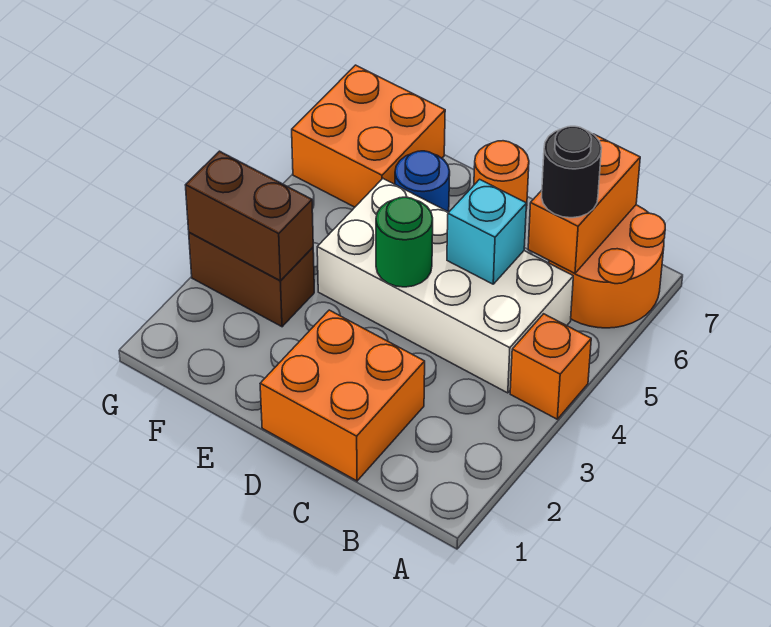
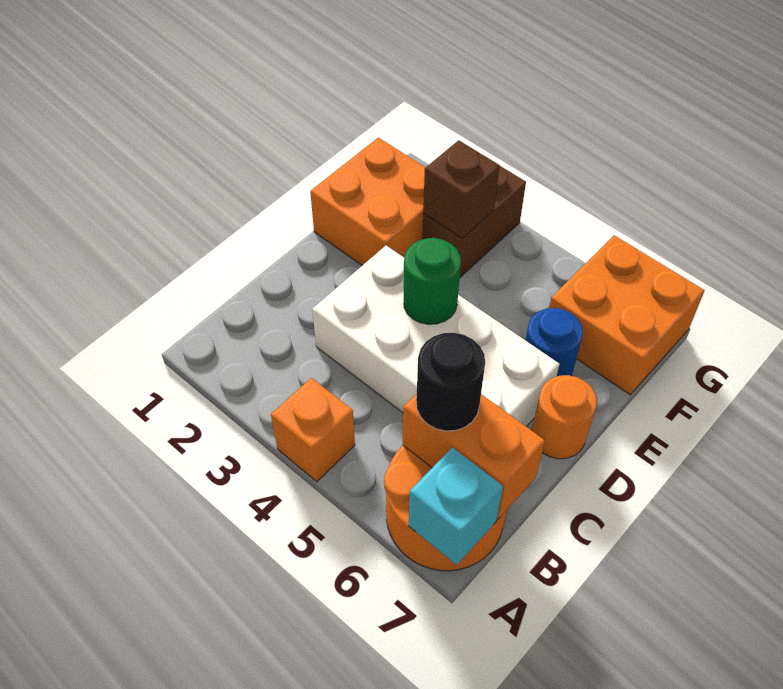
white brick B4:E5 level 1 -> white brick C3:D6 level 1
orange brick C1:D2 level 1 -> orange brick E1:F2 level 1
cyan brick C5 level 2 -> cyan brick A7 level 2
brown brick F3:G3 level 2 -> brown brick F3 level 2

